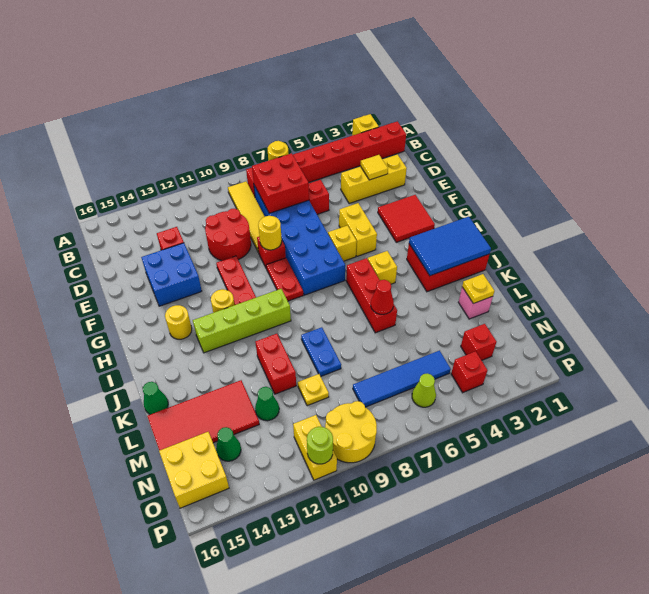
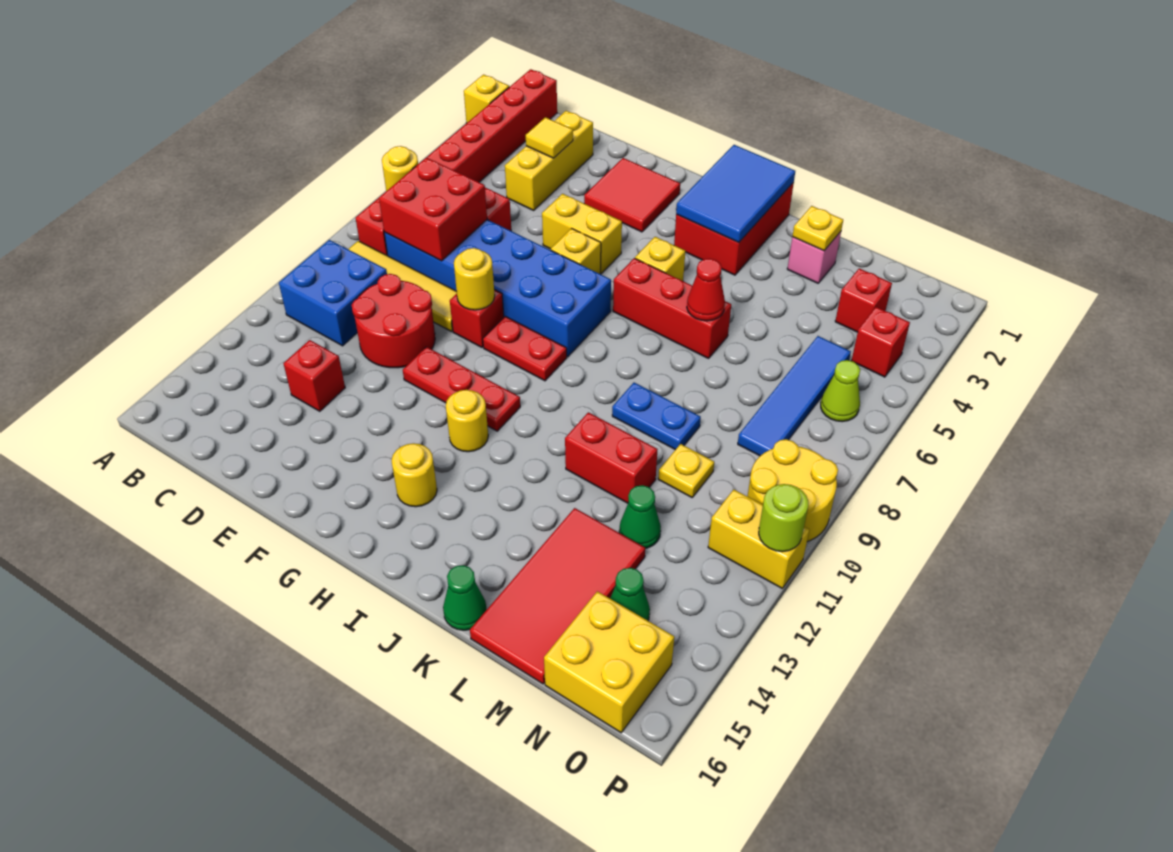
blue brick E13:F14 level 1 -> blue brick B10:C11 level 1
lime brick I10:I13 level 1 -> none

